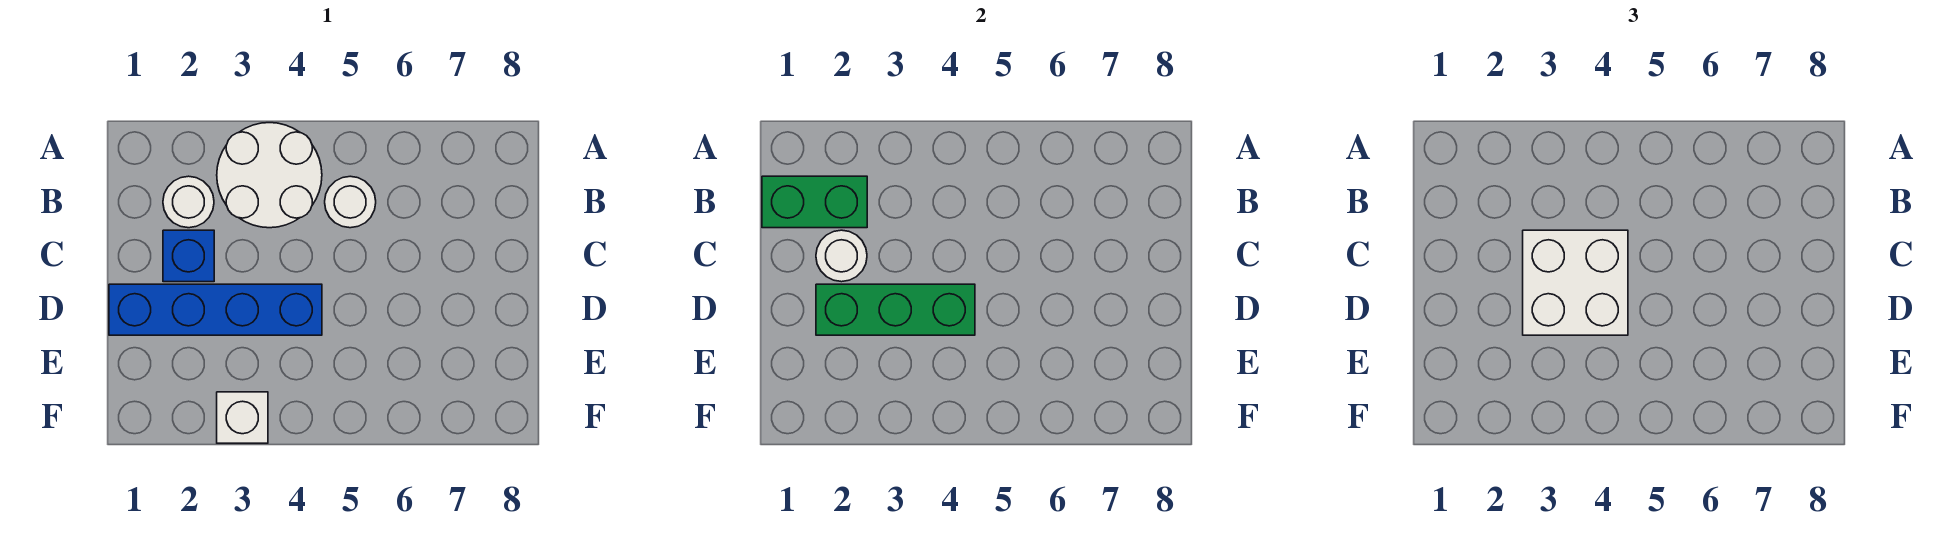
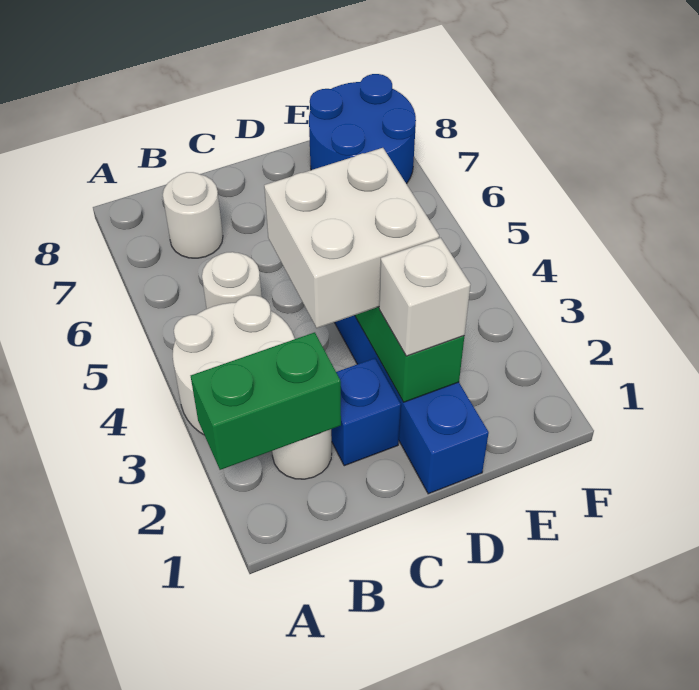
green brick B1:B2 level 2 -> green brick A2:B2 level 2
white round brick C2 level 2 -> white round brick B7 level 1
none -> blue round brick E7:F8 level 1
white brick F3 level 1 -> white brick D2 level 3

